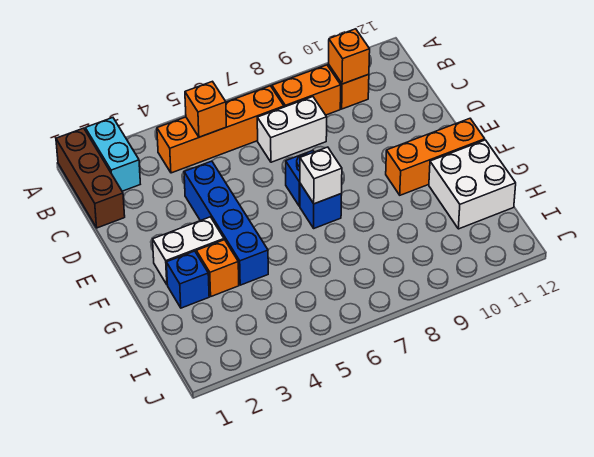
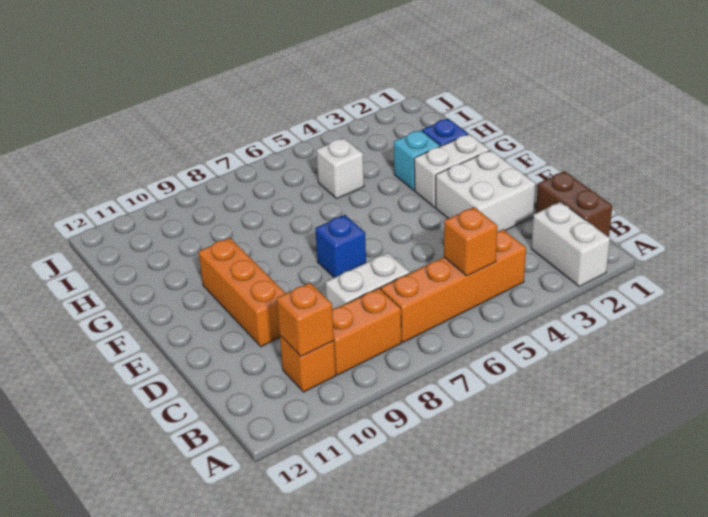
brown brick A1:C1 level 1 -> brown brick B1:C1 level 1
cyan brick A2:B2 level 1 -> white brick A2:B2 level 1
blue brick D4:G4 level 1 -> none
blue brick F7 level 1 -> none
white brick F7 level 2 -> white brick H5 level 1
orange brick F10:F12 level 1 -> orange brick D10:F10 level 1
orange brick G3 level 1 -> cyan brick G3 level 1
white brick G11:H12 level 1 -> white brick D2:E3 level 1

